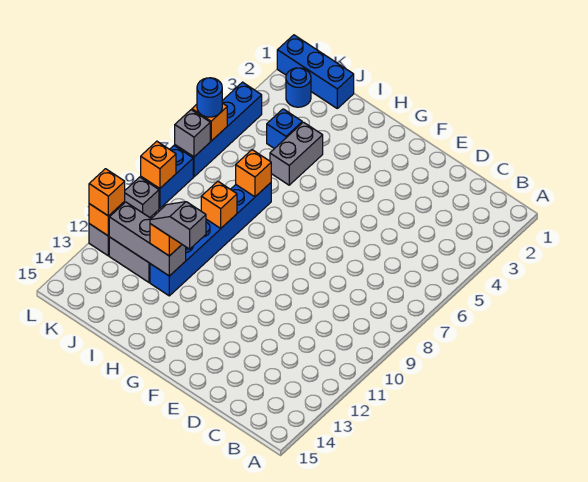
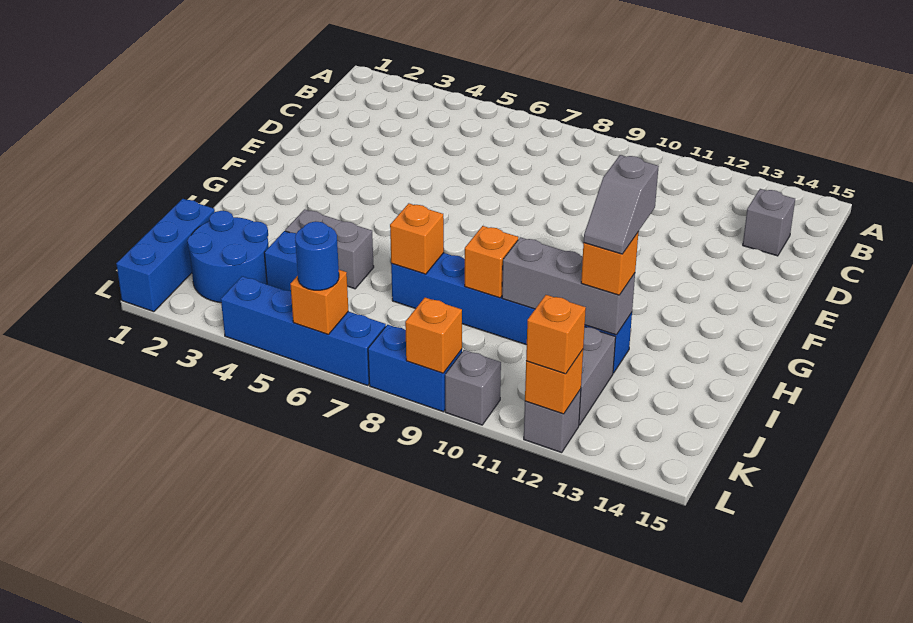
grey brick I12:K12 level 2 -> grey brick I10:I12 level 2
blue round brick K2 level 1 -> blue round brick J2:K3 level 1
grey brick L7 level 2 -> grey brick C14 level 1

